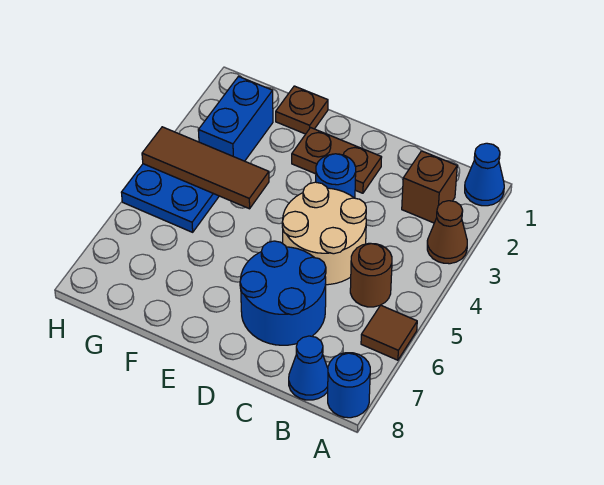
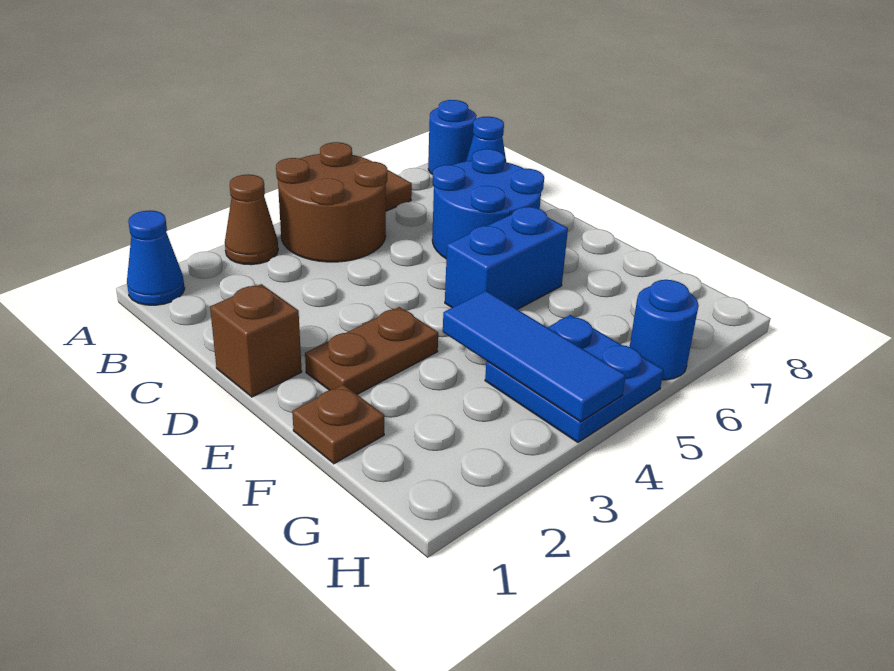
brown brick B2 level 1 -> brown brick D1 level 1
brown round brick B5 level 1 -> brown round brick A4:B5 level 1
tan round brick C4:D5 level 1 -> none
brown plate D2:E2 level 1 -> brown plate E2:E3 level 1
blue round brick D3 level 1 -> blue round brick H6 level 1
brown tile F4:H4 level 2 -> blue tile F4:H4 level 2
blue brick G2:G3 level 1 -> blue brick E5:E6 level 1

